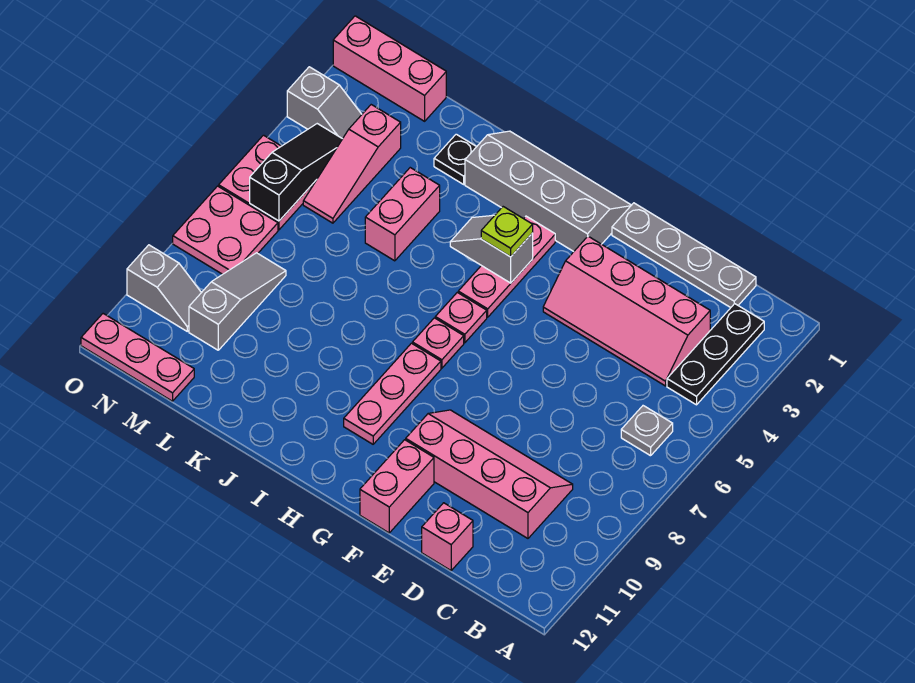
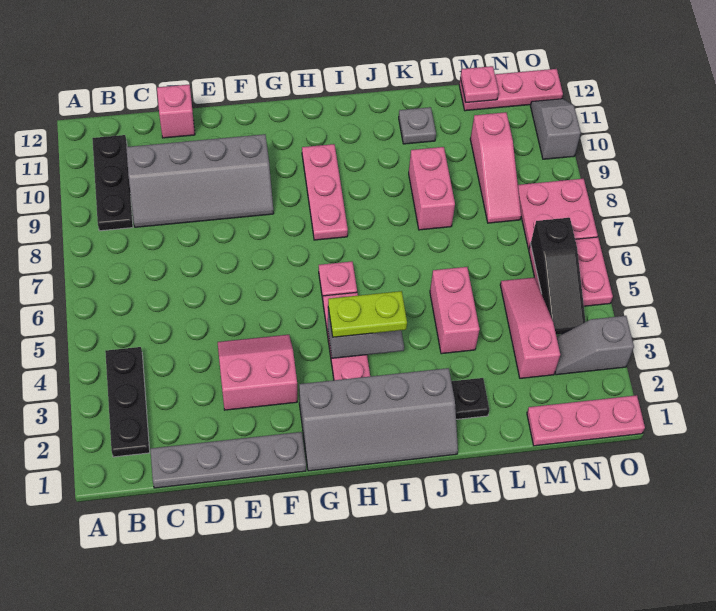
grey plate B6 level 1 -> grey plate K11 level 1
none -> black plate B9:B11 level 1
pink slope C3:F4 level 1 top 3 -> pink slope E3:F4 level 1 top 3
pink slope C9:F10 level 1 top 10 -> grey slope C9:F10 level 1 top 10
pink brick F11:F12 level 1 -> pink brick K8:K9 level 1
lime plate H4 level 3 -> lime plate H4:I4 level 3
pink plate H7 level 1 -> pink plate M12 level 2
pink brick M1:O1 level 1 -> pink plate M1:O1 level 1
grey slope M8:M10 level 1 top 10 -> pink slope M8:M10 level 1 top 10
grey slope N10:O10 level 1 top O -> grey slope O10:O11 level 1 top 10

